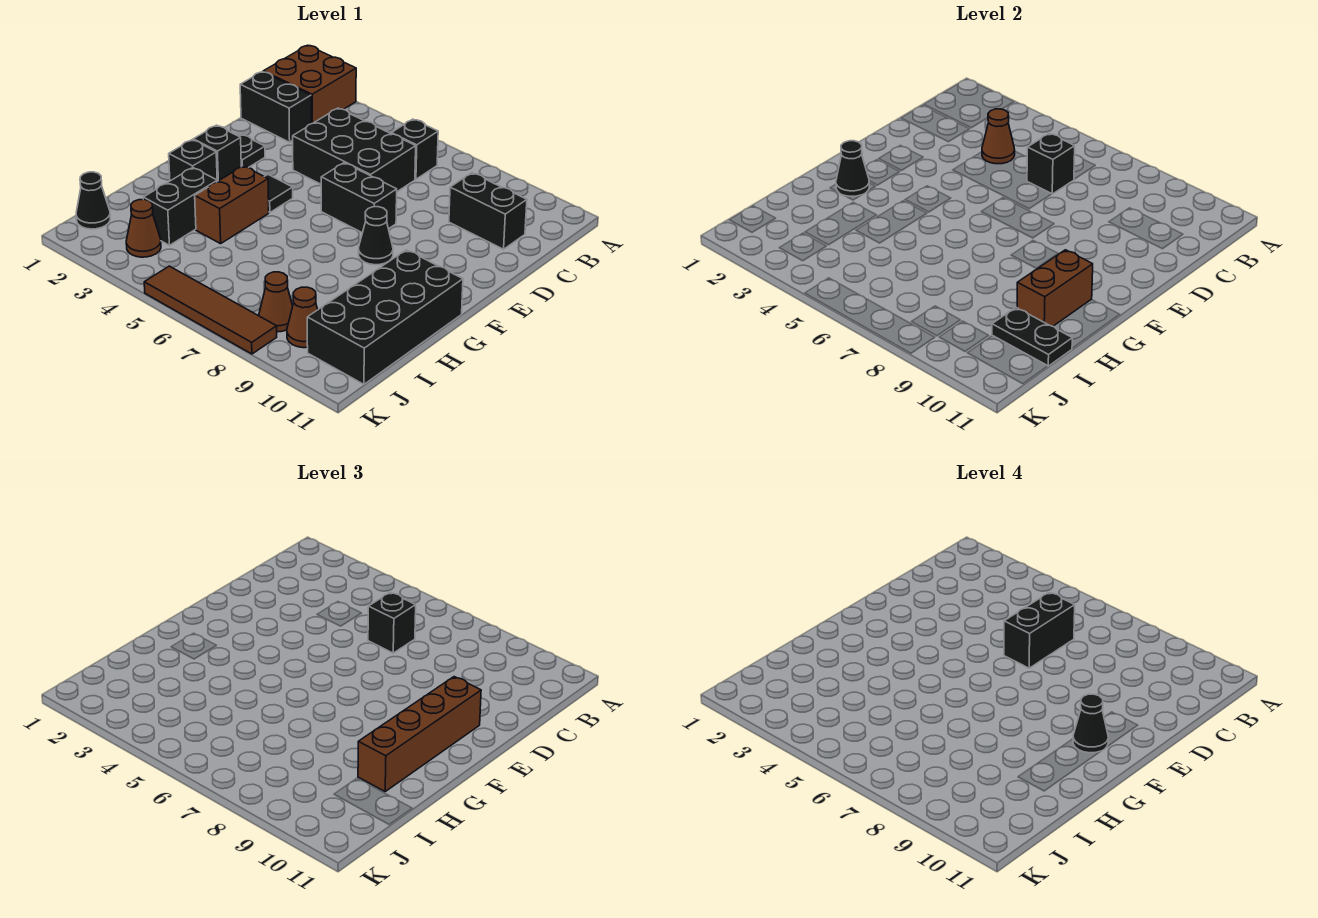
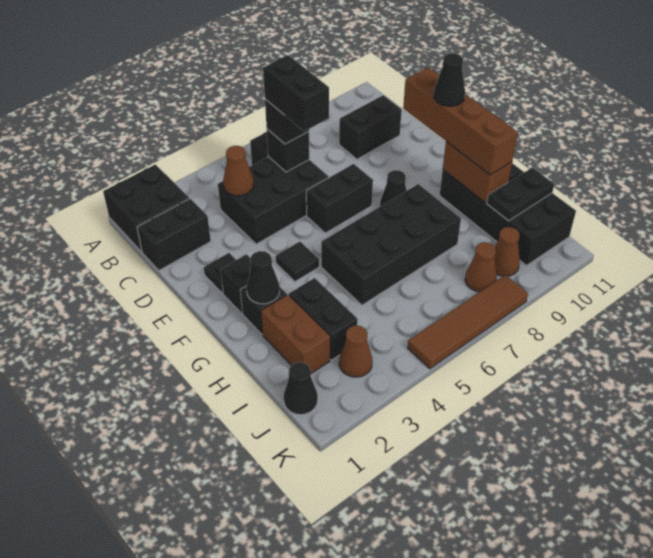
brown brick A1:B2 level 1 -> black brick A1:B2 level 1
brown brick G4:H4 level 1 -> brown brick H2:I2 level 1
none -> black brick G5:H8 level 1

